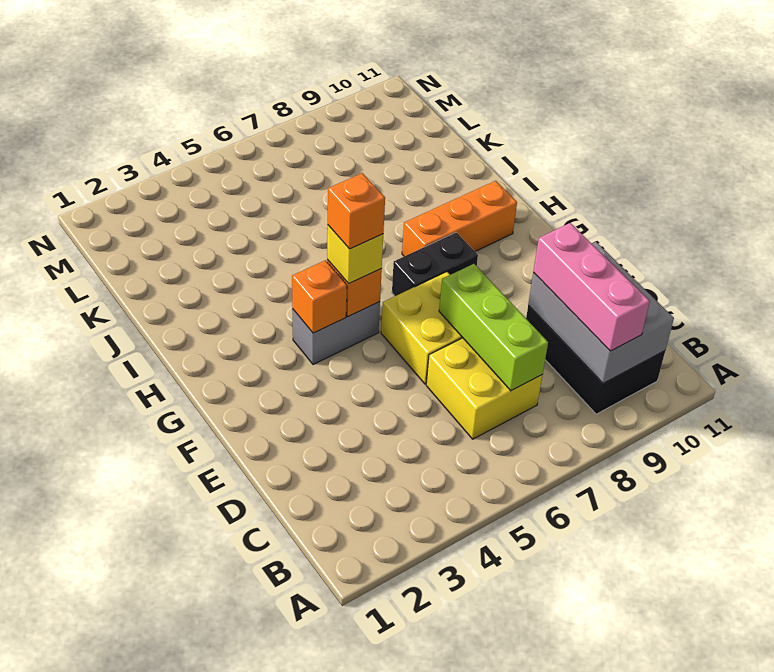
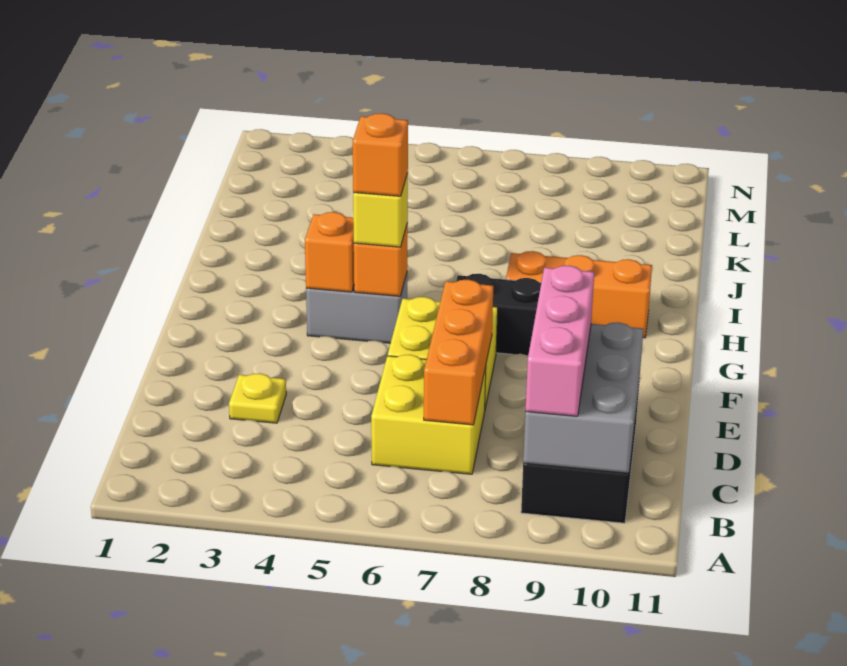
lime brick C7:E7 level 2 -> orange brick C7:E7 level 2
none -> yellow plate D3 level 1

